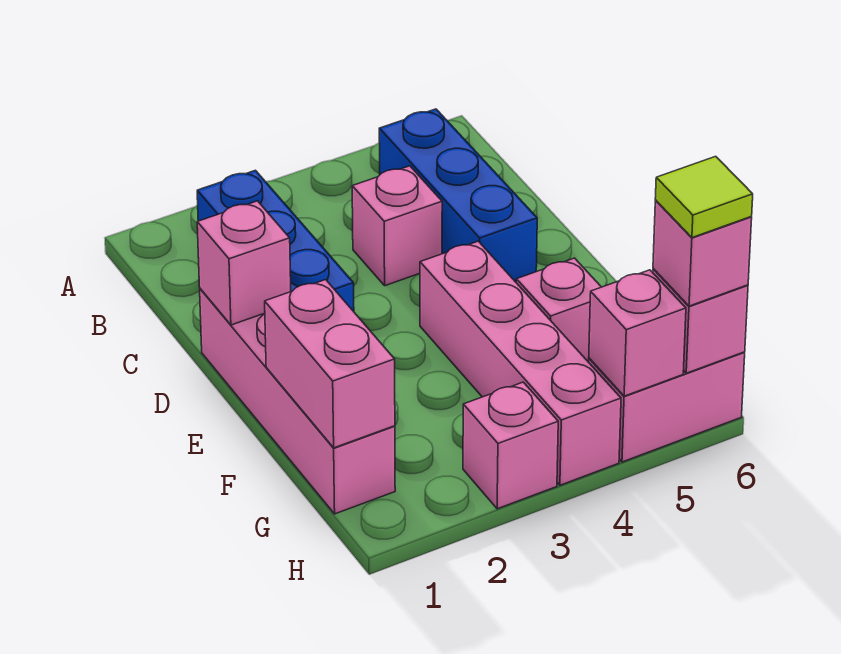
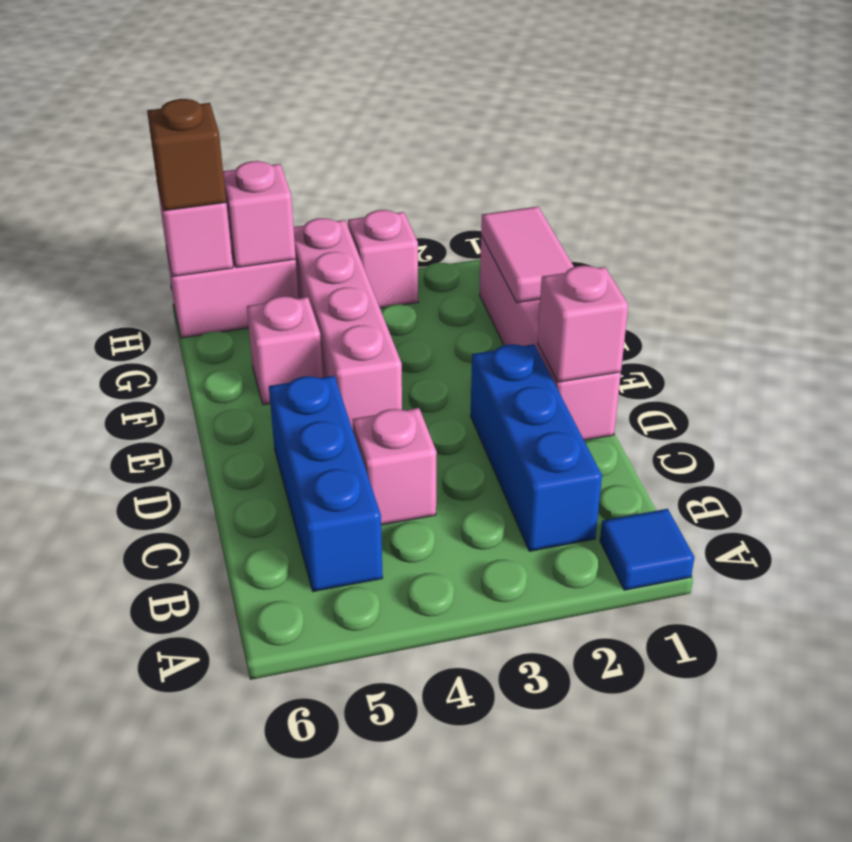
none -> blue tile A1 level 1
pink brick F1:G1 level 2 -> pink tile F1:G1 level 2
pink brick H6 level 3 -> brown brick H6 level 3
lime tile H6 level 4 -> none

